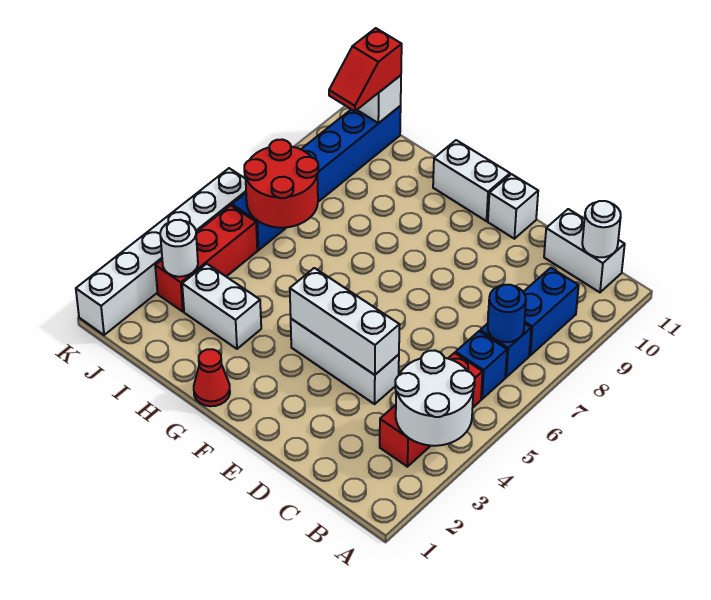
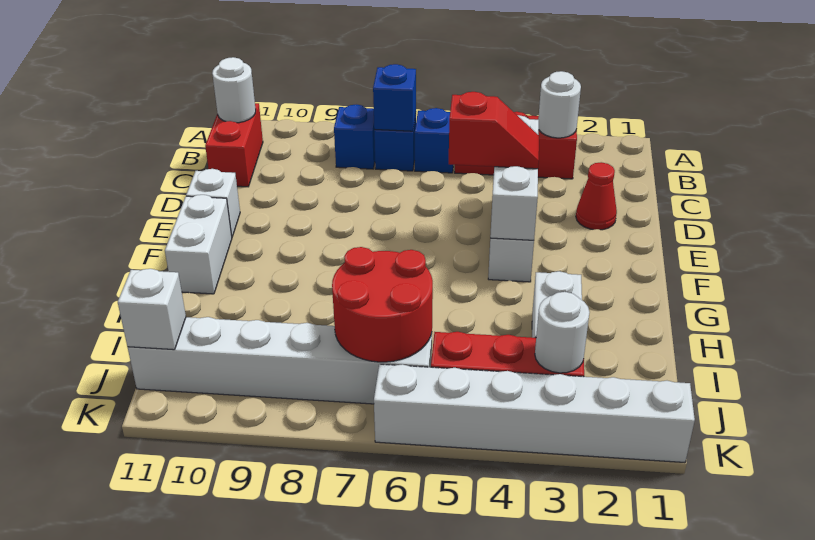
white round brick A3:B4 level 2 -> white round brick B3 level 2
blue round brick B7 level 2 -> blue brick B7 level 2
blue brick B8:B9 level 1 -> blue brick B8 level 1
white brick B11:C11 level 1 -> red brick B11:C11 level 1
red cone G1 level 1 -> red cone D2 level 1
blue brick J6:J11 level 1 -> white brick J6:J11 level 1
red slope J10:J11 level 3 top 11 -> red slope E4:E5 level 3 top 5

